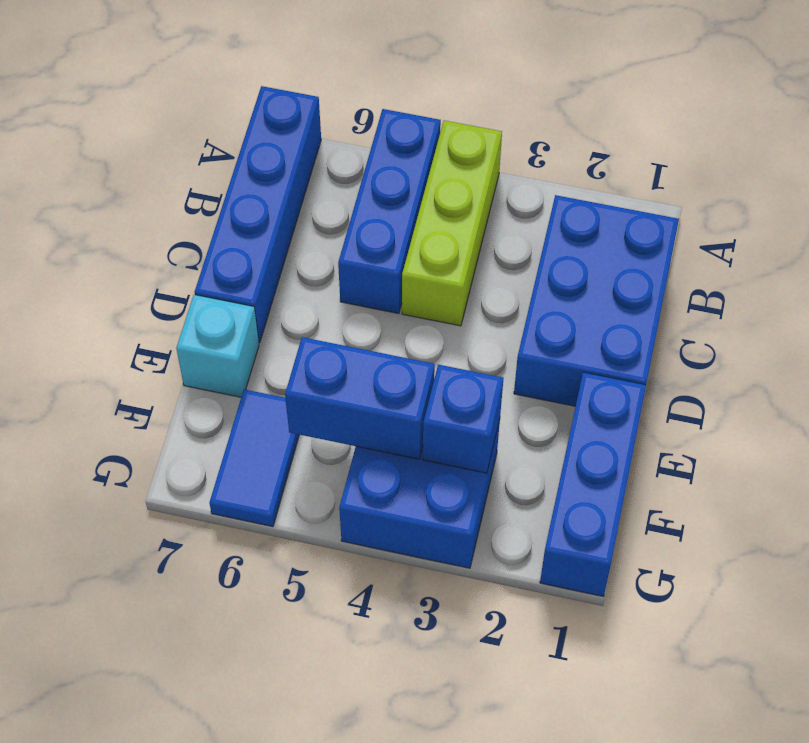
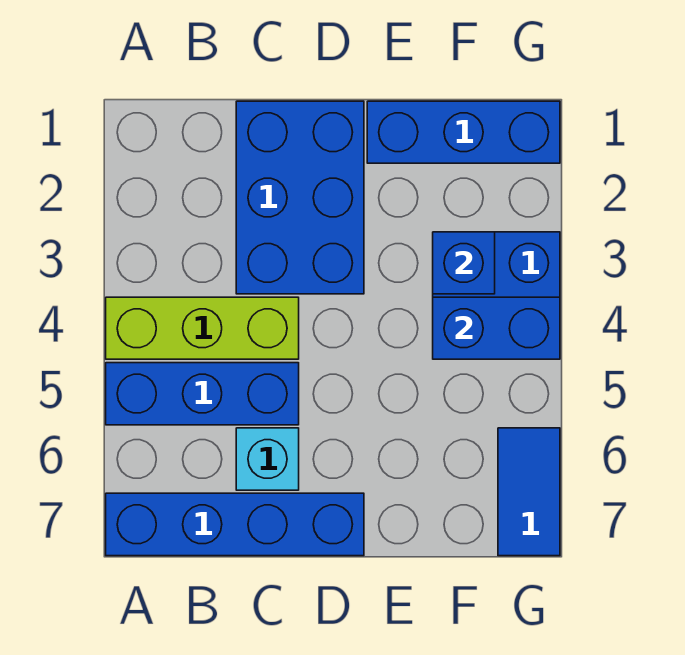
blue brick B1:D2 level 1 -> blue brick C1:D3 level 1
cyan brick E7 level 1 -> cyan brick C6 level 1
blue brick F4:F5 level 2 -> blue brick F4:G4 level 2
blue tile F6:G6 level 1 -> blue tile G6:G7 level 1

